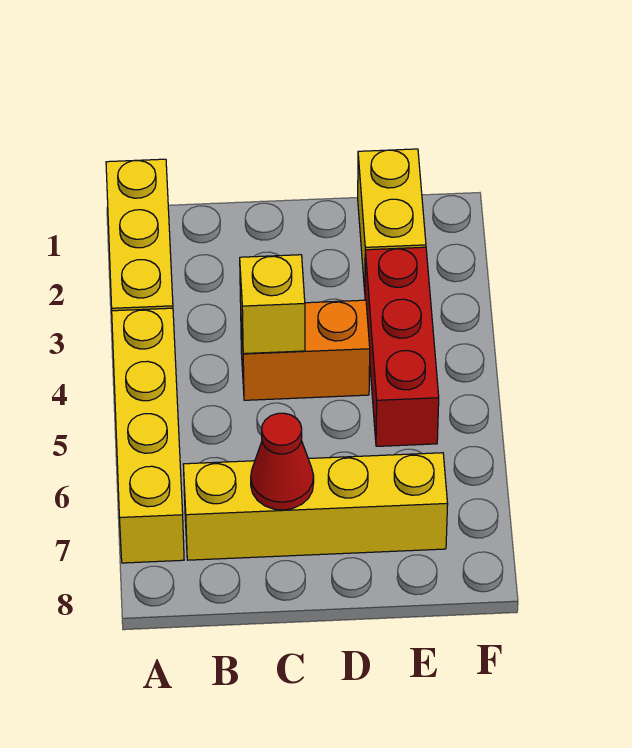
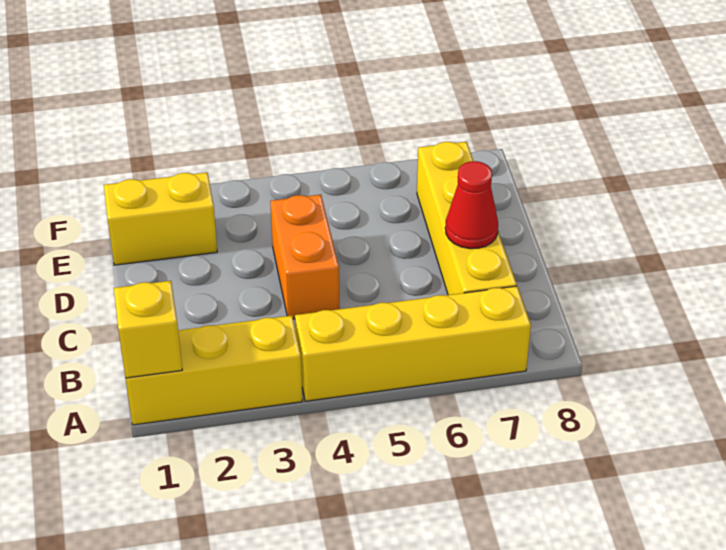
yellow brick C4 level 2 -> yellow brick A1 level 2
red brick E3:E5 level 1 -> none

